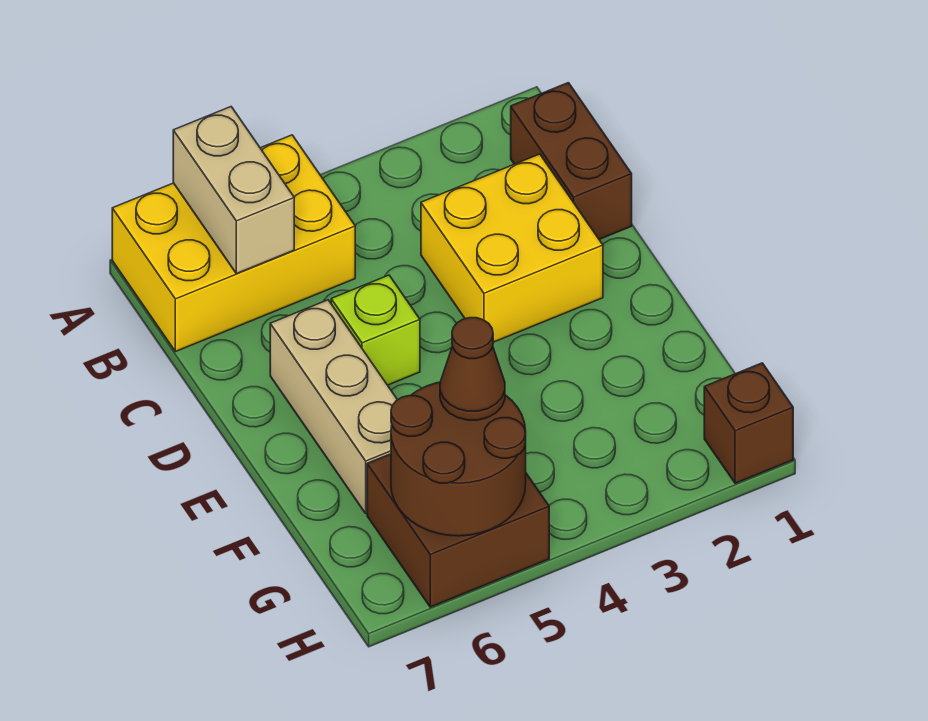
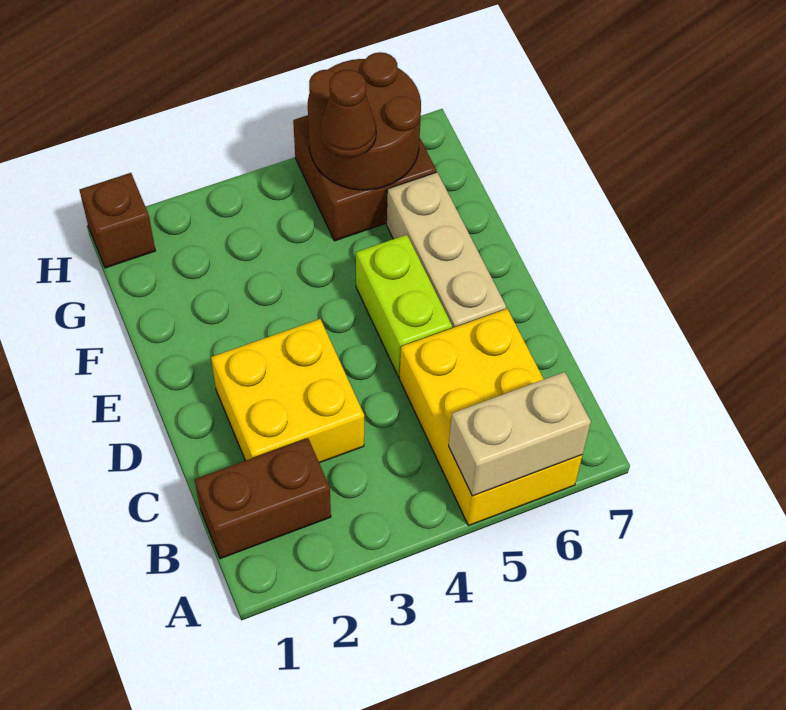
yellow brick A5:B7 level 1 -> yellow brick A5:C6 level 1
tan brick A6:B6 level 2 -> tan brick A5:A6 level 2
brown brick B1:C1 level 1 -> brown brick B1:B2 level 1
lime brick D5 level 1 -> lime brick D5:E5 level 1

